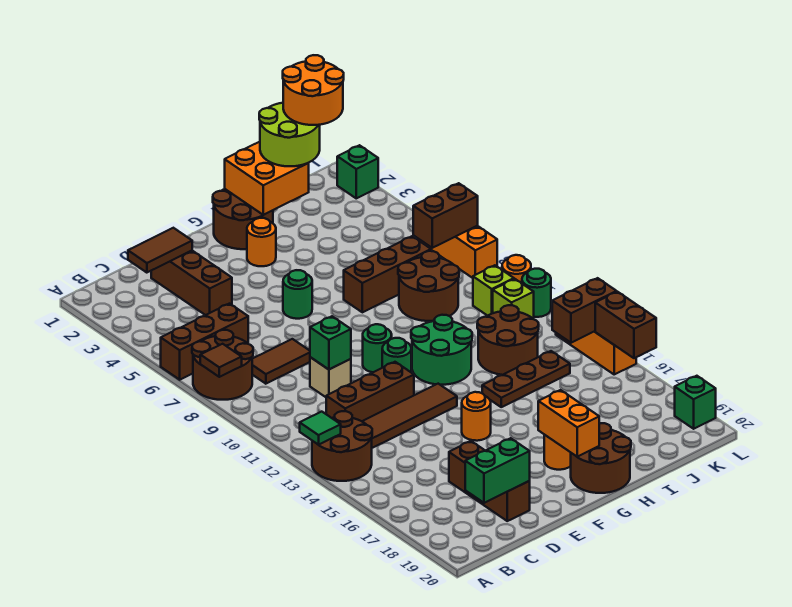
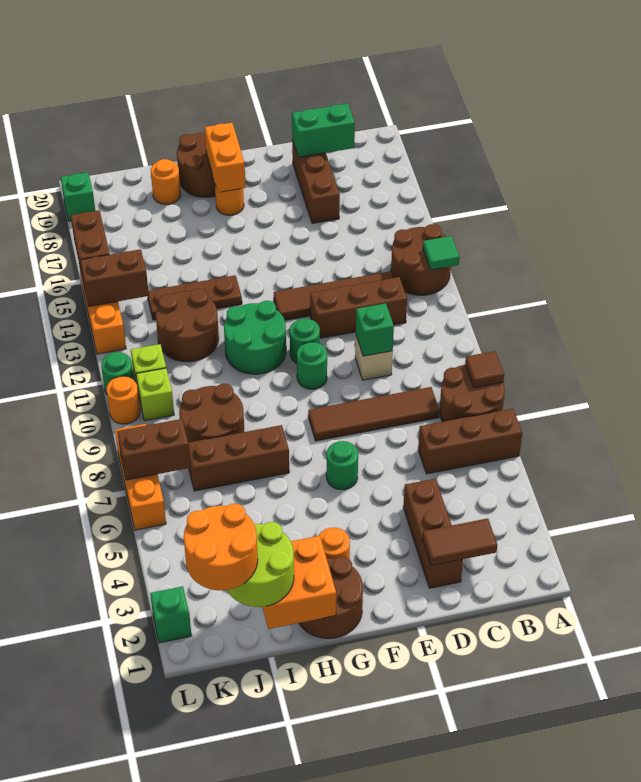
brown tile C8:D8 level 1 -> brown tile C8:F8 level 1
orange round brick F15 level 1 -> orange round brick I19 level 1

